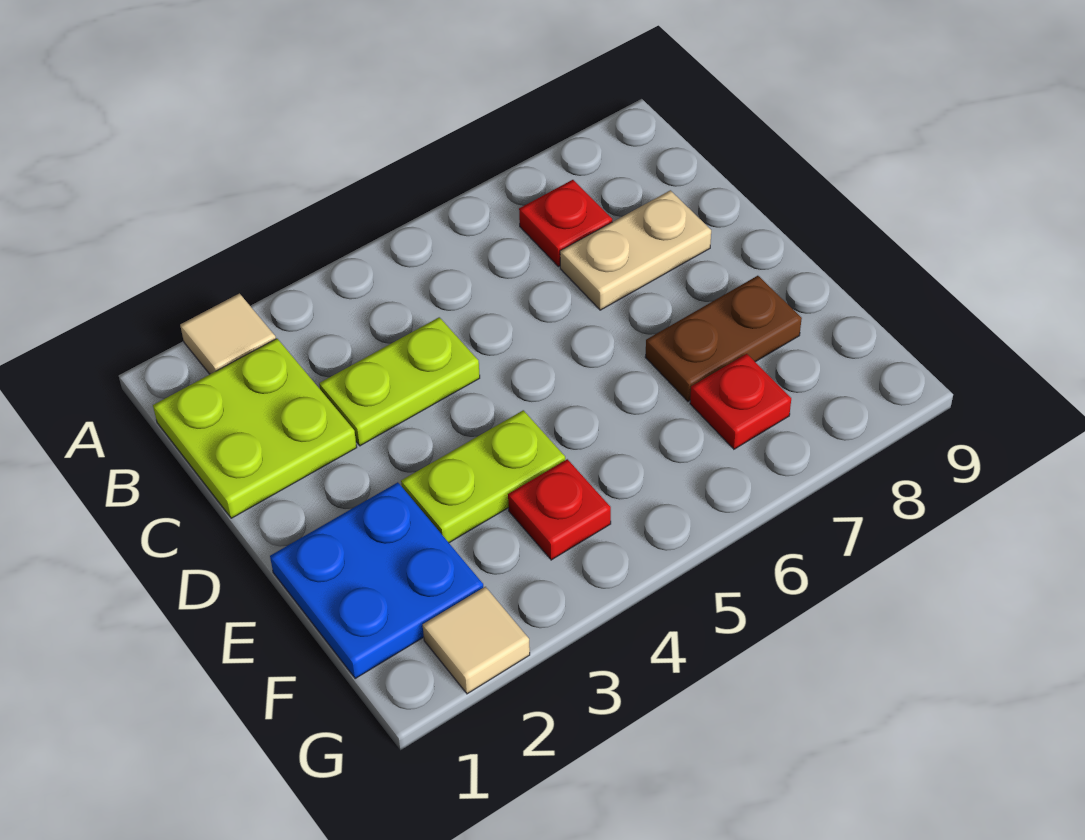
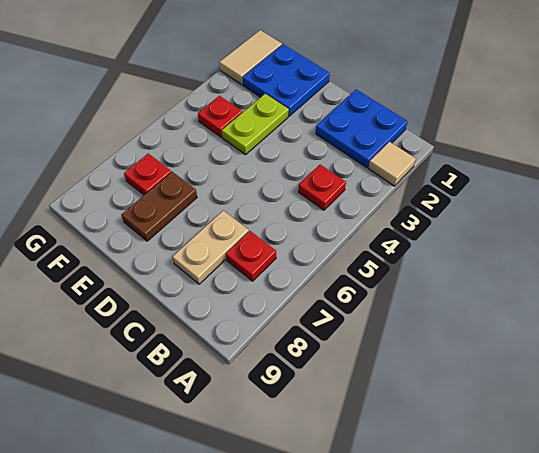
lime plate B1:C2 level 1 -> blue plate B1:C2 level 1
none -> red plate B4 level 1
lime plate C3:C4 level 1 -> none
tan tile G2 level 1 -> tan tile G1:G2 level 1

